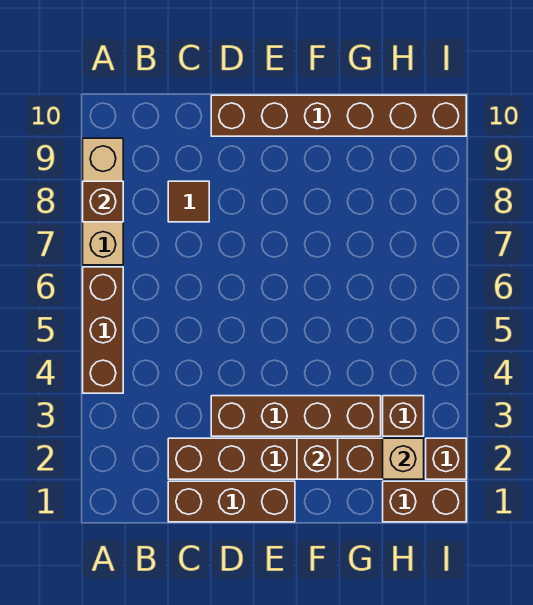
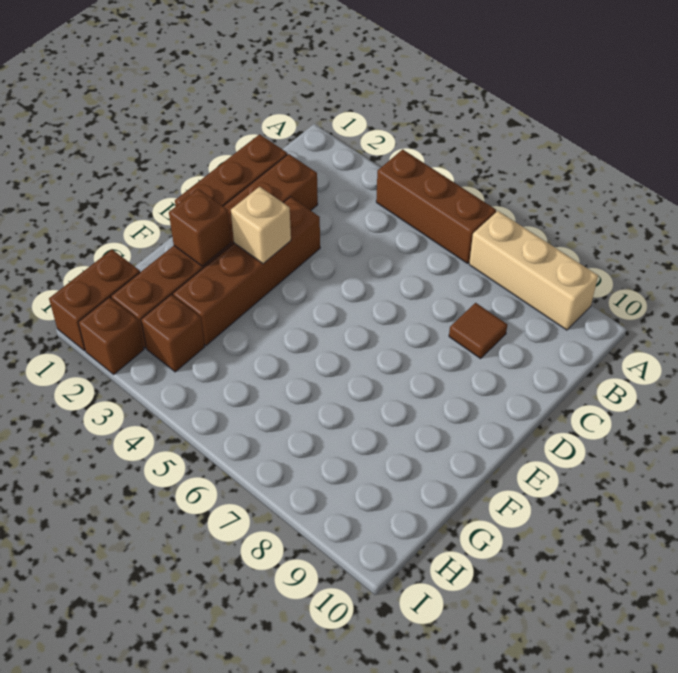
brown brick A8 level 2 -> none
brown brick D10:I10 level 1 -> none
tan brick H2 level 2 -> tan brick E3 level 2

